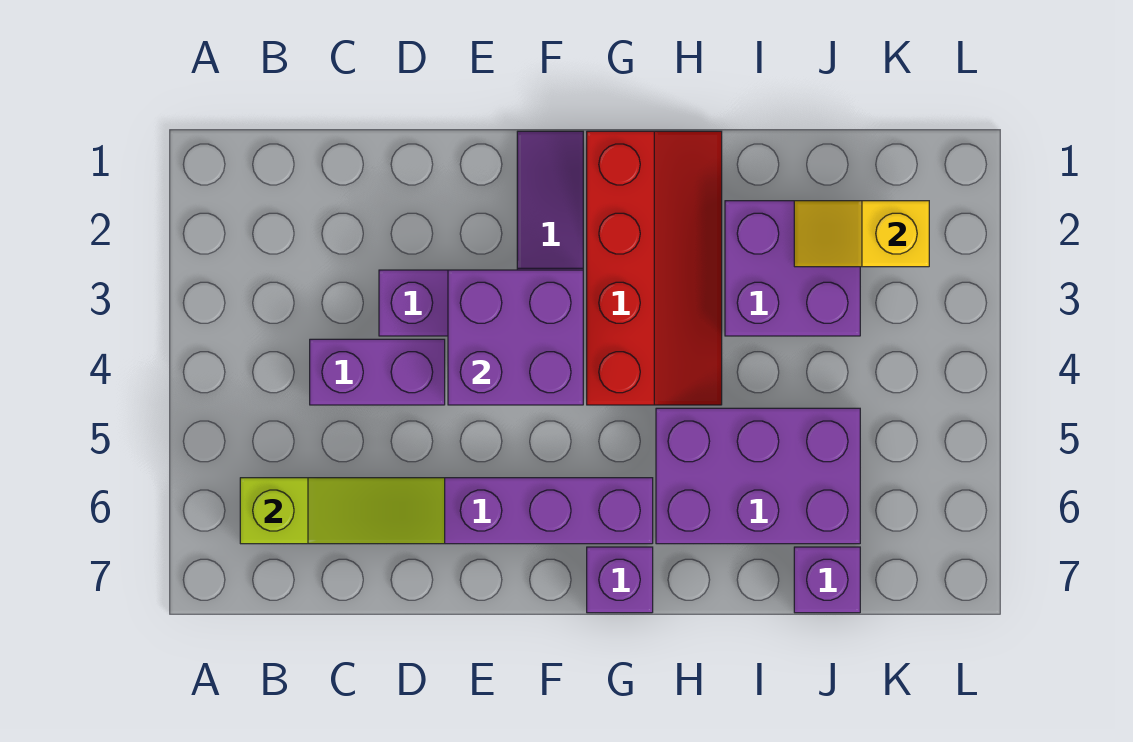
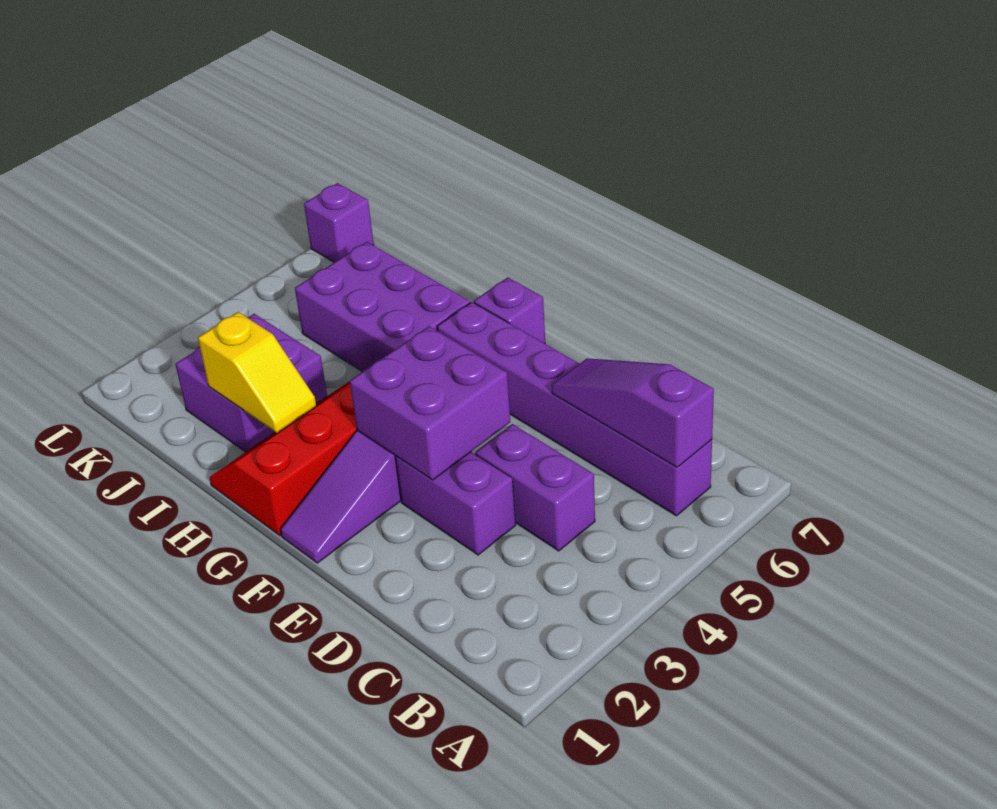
lime slope B6:D6 level 2 top B -> purple slope B6:D6 level 2 top B
yellow slope J2:K2 level 2 top K -> yellow slope H2:I2 level 2 top I
purple brick J7 level 1 -> purple brick L7 level 1

